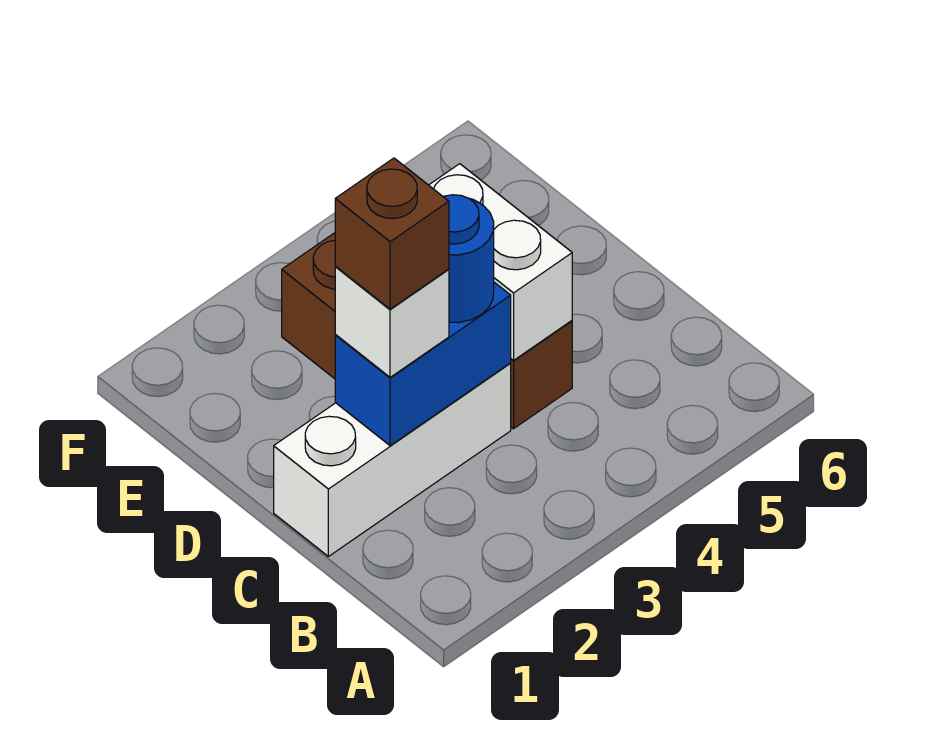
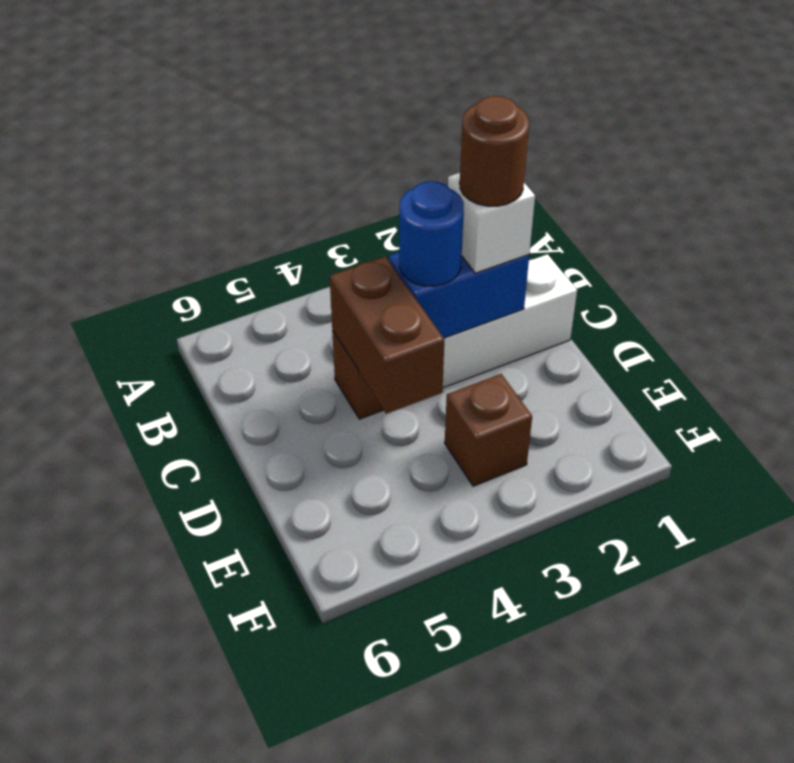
brown brick C2 level 4 -> brown round brick C2 level 4
white brick C4:D4 level 2 -> brown brick C4:D4 level 2

